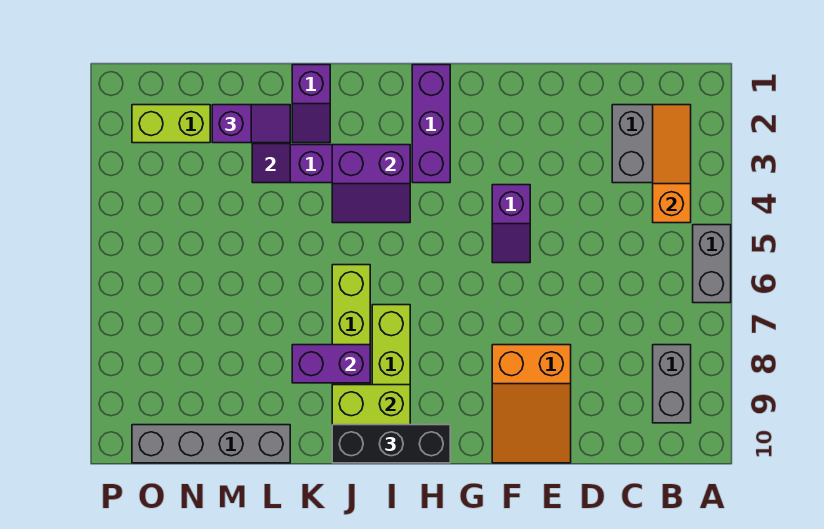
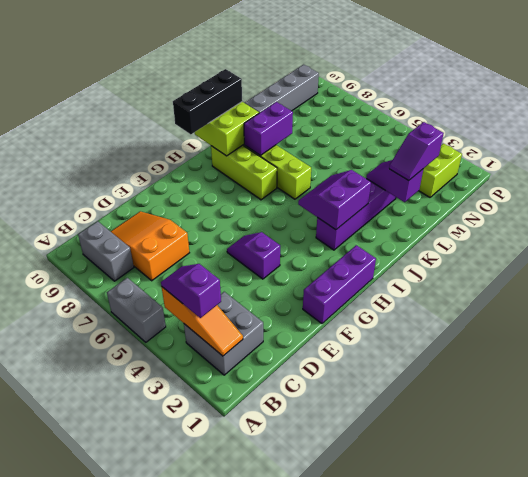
orange slope E8:F10 level 1 top 8 -> orange slope C7:D9 level 1 top 7
purple brick H1:H3 level 1 -> purple brick F1:H1 level 1
purple slope K1:K2 level 1 top 1 -> purple slope B3:B4 level 3 top 3

